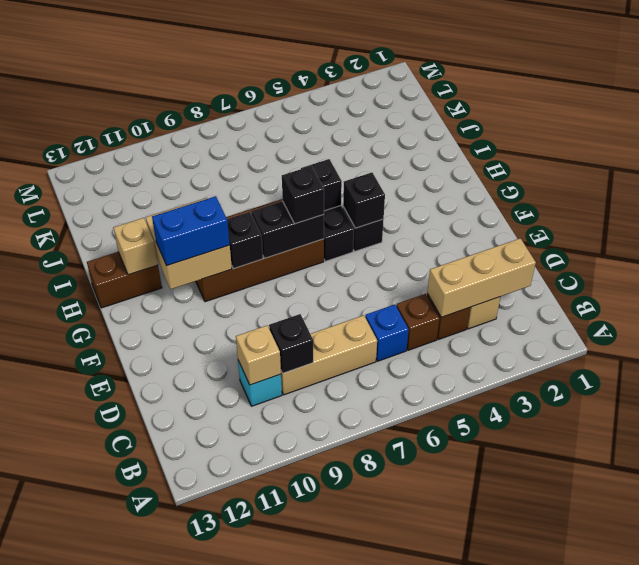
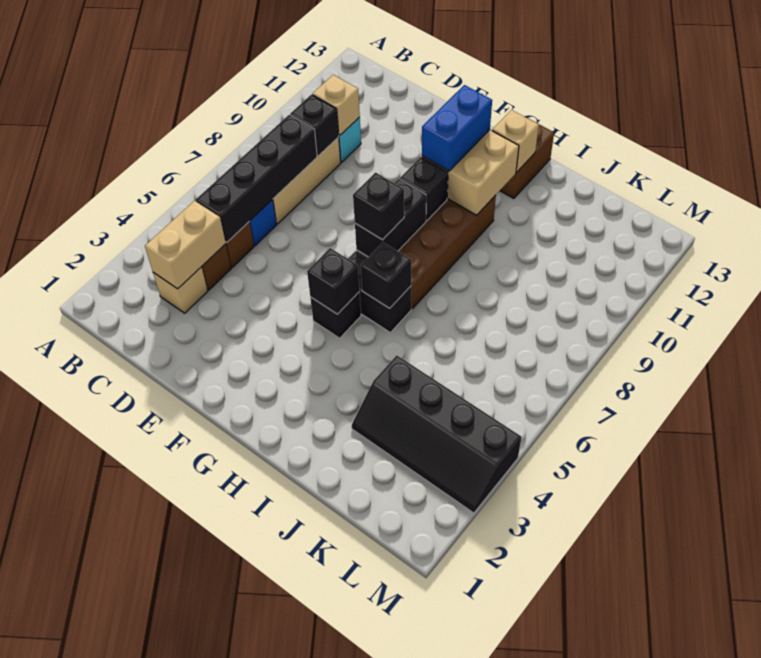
tan brick C2:C4 level 2 -> tan brick C3:C4 level 2
none -> black brick C5:C8 level 2
none -> black slope J3:M4 level 1 top 4

